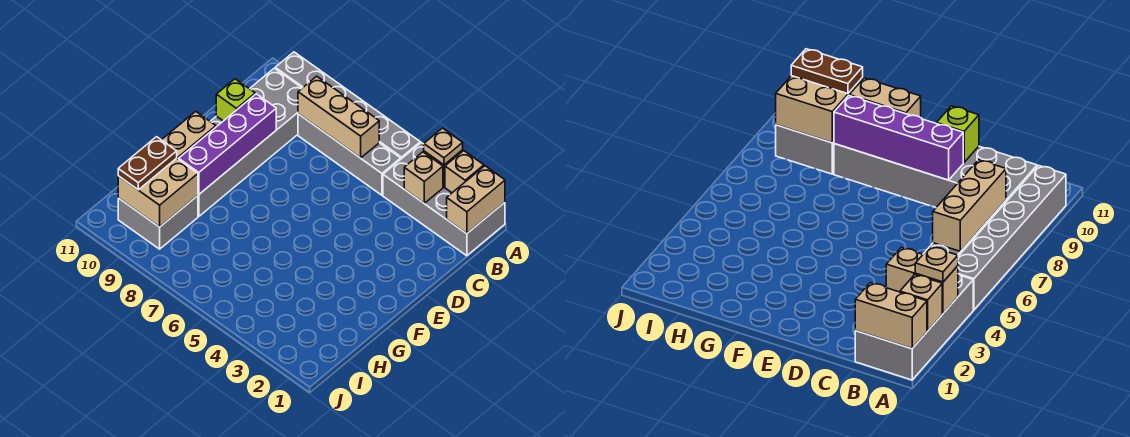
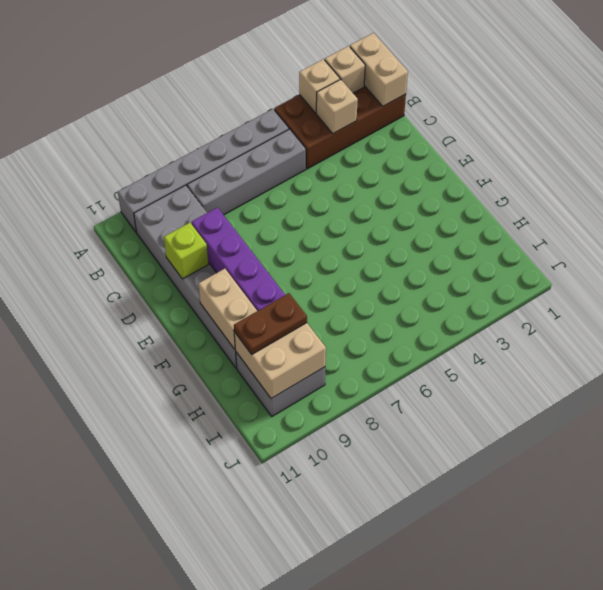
grey brick A1:B4 level 1 -> brown brick A1:B4 level 1
tan plate A3 level 3 -> none
tan brick B6:B8 level 2 -> none
brown plate H10:I10 level 3 -> brown plate H9:H10 level 3

